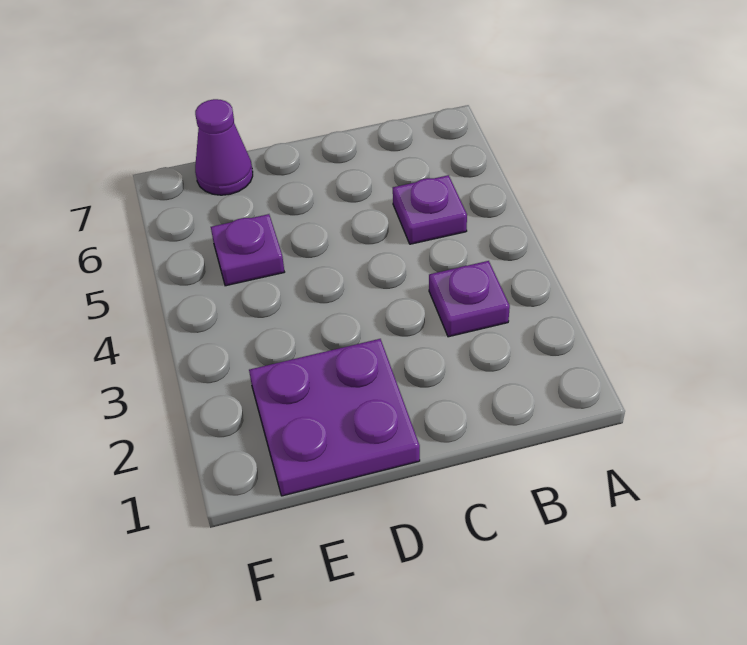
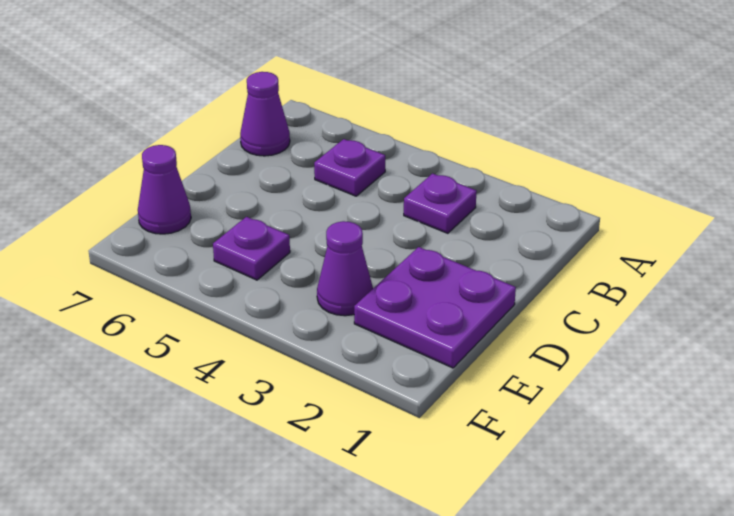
none -> purple cone B7 level 1
none -> purple cone E3 level 1

